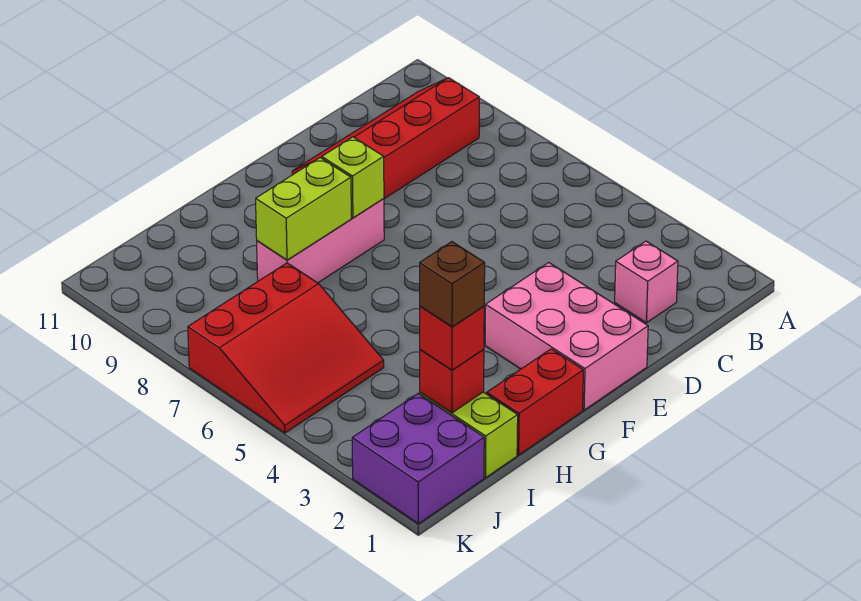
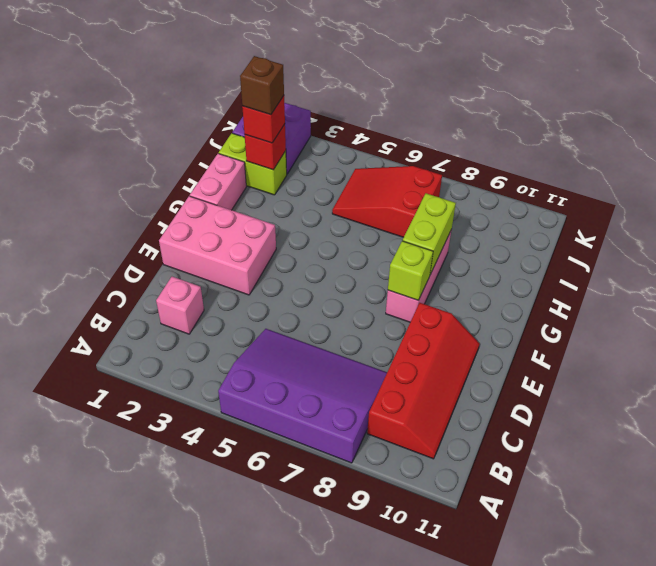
none -> purple slope A5:C8 level 1 top A
red brick G1:H1 level 1 -> pink brick G1:H1 level 1
red slope I5:K7 level 1 top 7 -> red slope I5:J7 level 1 top 7

